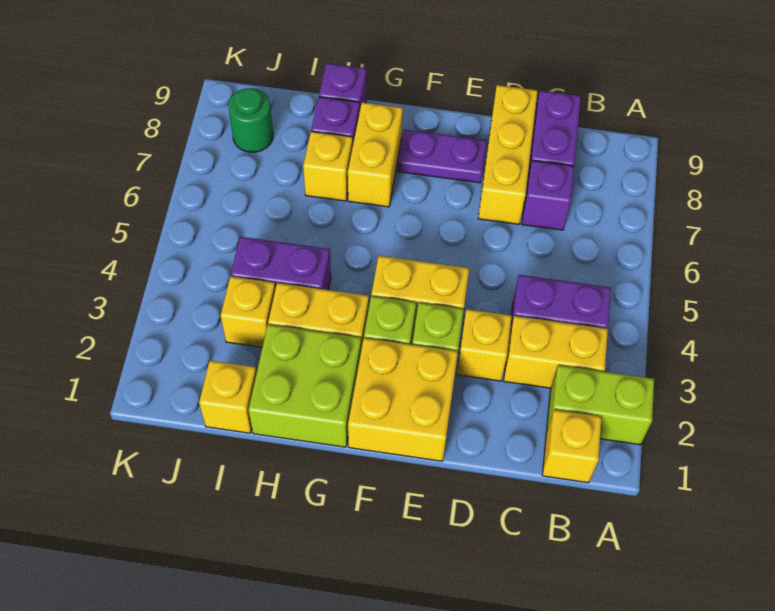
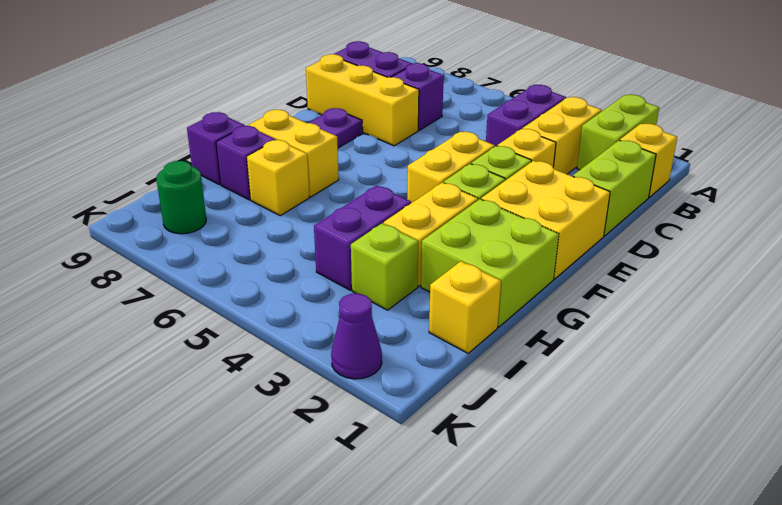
none -> lime brick C1:D1 level 1
yellow brick I3 level 1 -> lime brick I3 level 1
none -> purple cone K2 level 1

